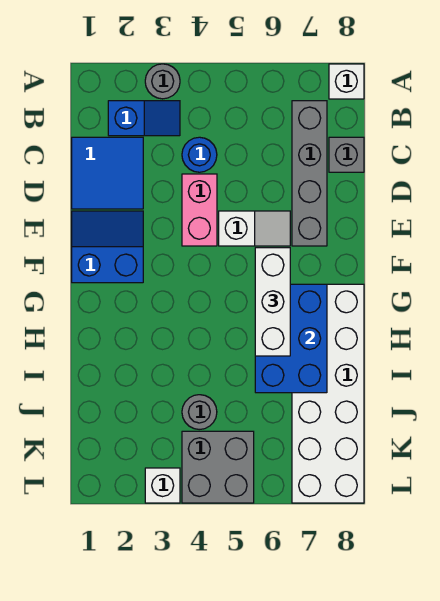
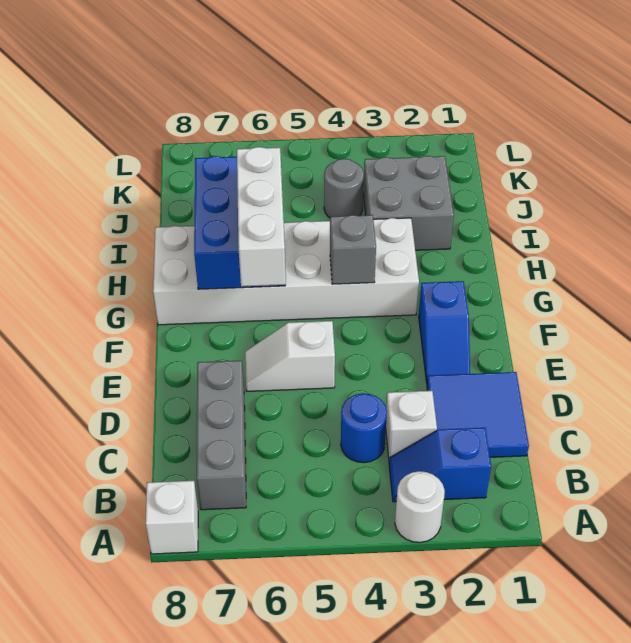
grey round brick A3 level 1 -> white round brick A3 level 1
grey brick B7:E7 level 1 -> grey brick B7:D7 level 1
grey brick C8 level 1 -> grey brick G4 level 2
pink brick D4:E4 level 1 -> none
blue slope E1:F2 level 1 top F -> blue slope E2:F2 level 1 top F
white brick G7:L8 level 1 -> white brick G3:H8 level 1
grey brick K4:L5 level 1 -> grey brick I2:J3 level 1
white brick L3 level 1 -> white brick C3 level 1

